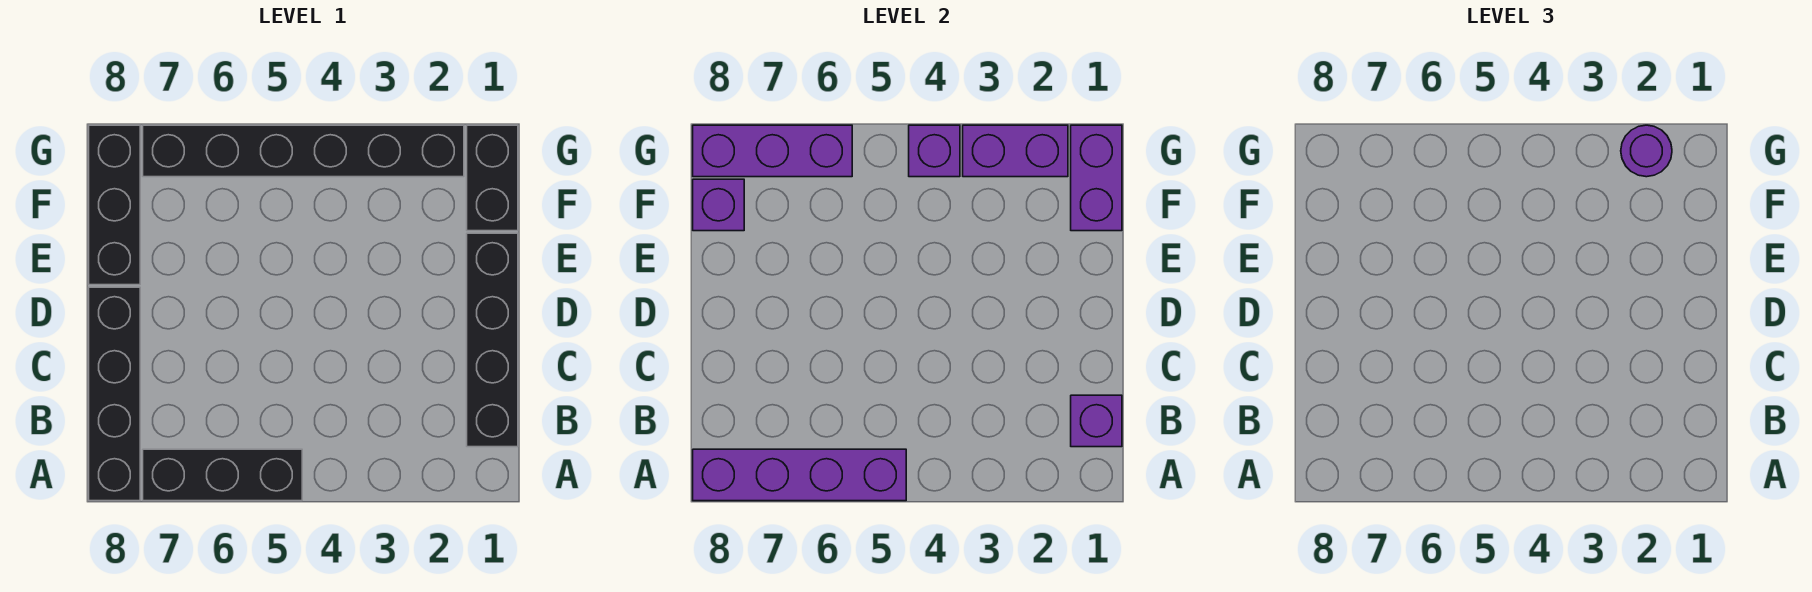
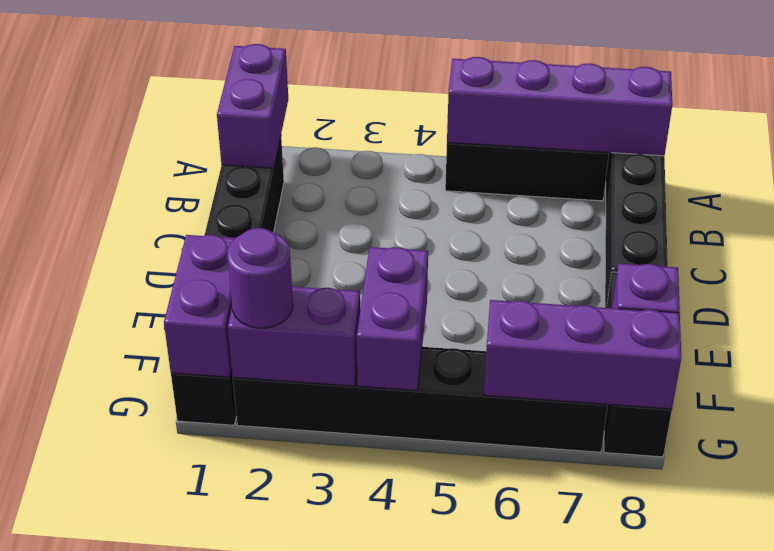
purple brick B1 level 2 -> purple brick A1:B1 level 2
purple brick G4 level 2 -> purple brick F4:G4 level 2

